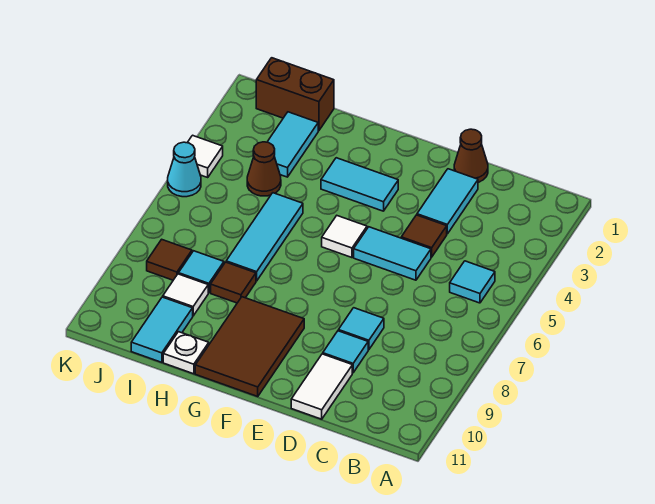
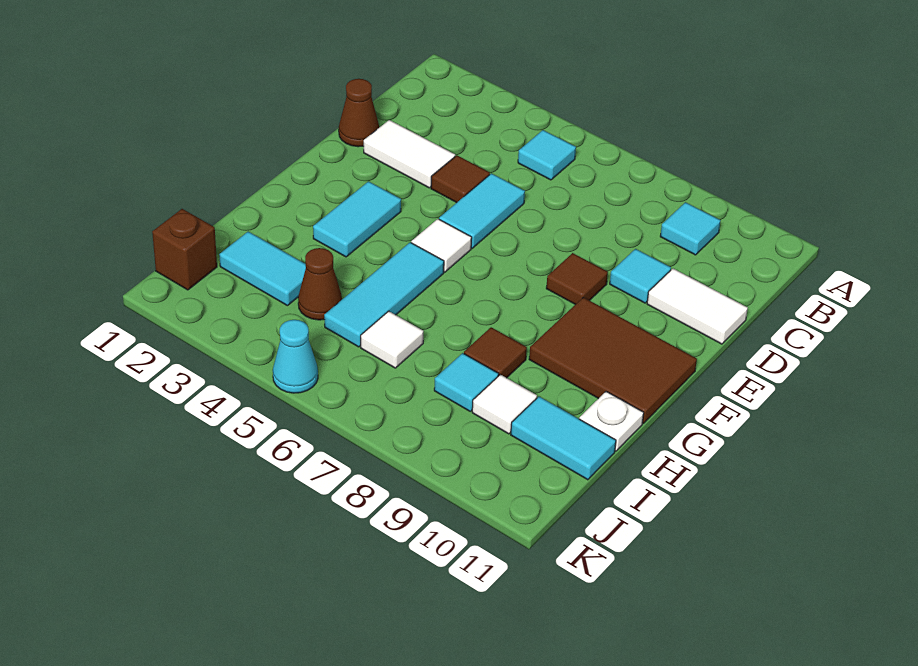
cyan tile D2:D3 level 1 -> white tile D2:D3 level 1
cyan tile D8 level 1 -> cyan tile B9 level 1
cyan tile H5:H7 level 1 -> cyan tile G5:I5 level 1
brown brick I1:J1 level 1 -> brown brick J1 level 1
brown tile J8 level 1 -> brown tile E8 level 1
white tile K4 level 1 -> white tile I6 level 1

